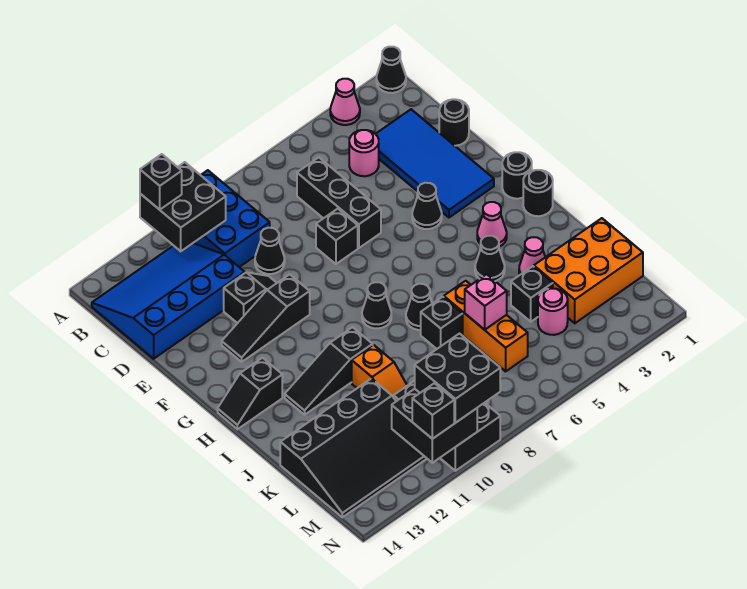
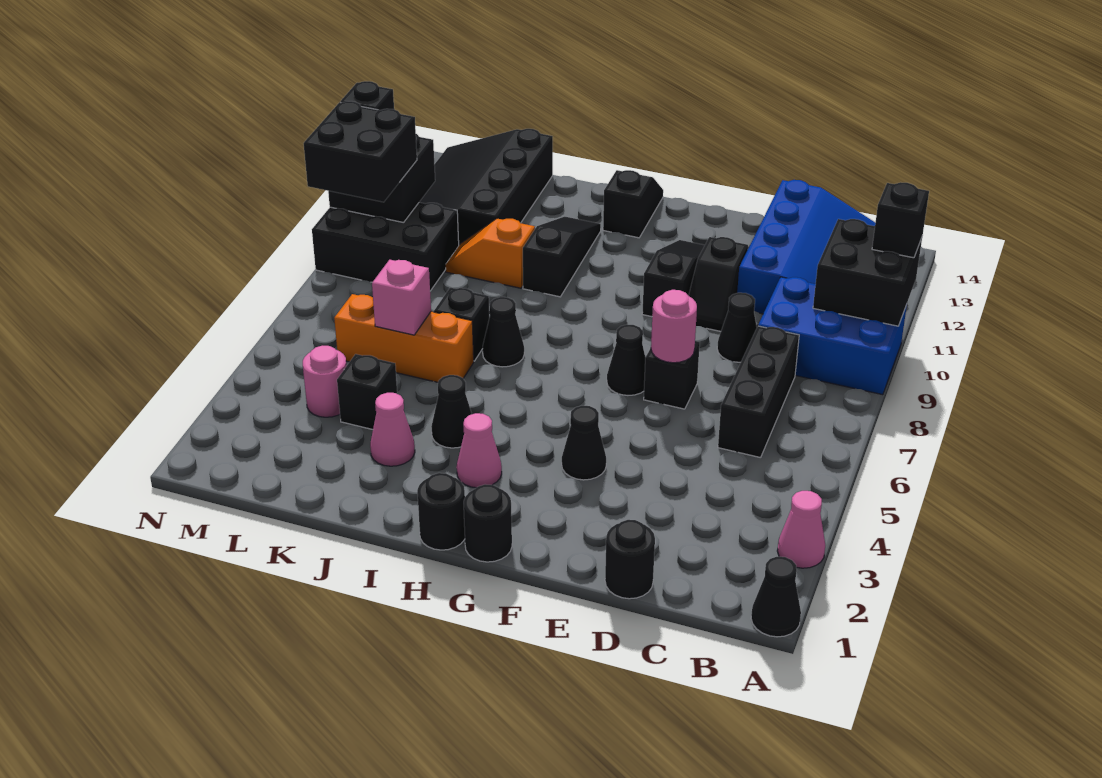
blue tile C2:F3 level 1 -> none
pink round brick C4 level 1 -> pink round brick E7 level 2
black brick C6:E6 level 1 -> black brick C6:C8 level 1
black cone H8 level 1 -> black cone F7 level 1
orange brick K1:L3 level 1 -> none

